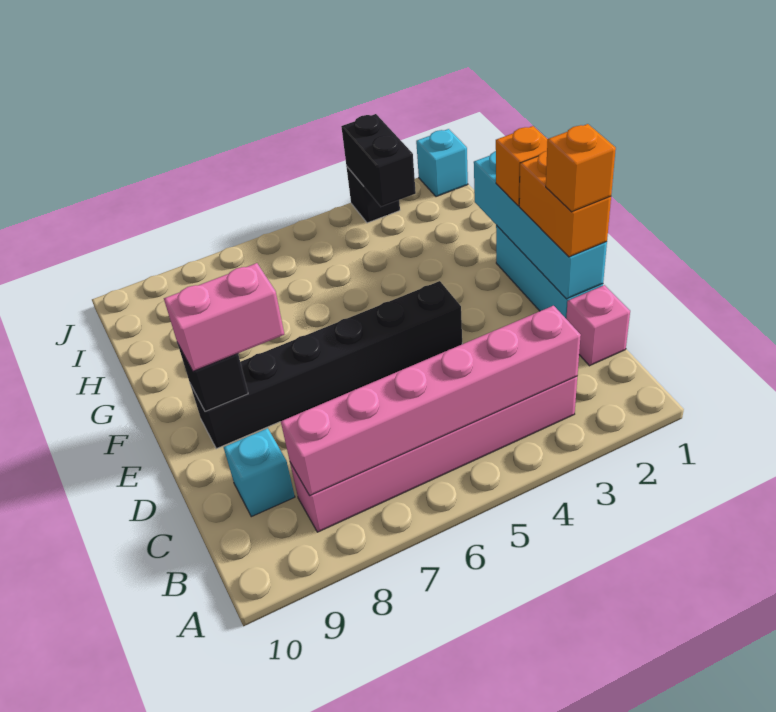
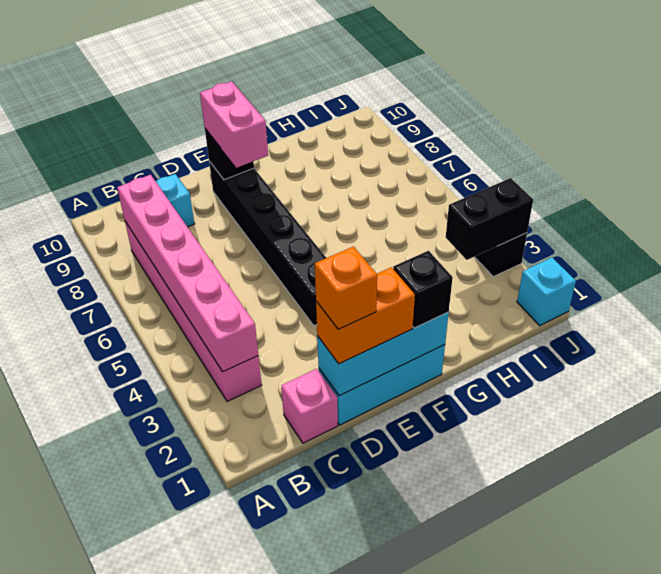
cyan brick D1:G1 level 2 -> cyan brick D1:F1 level 2
orange brick F1 level 3 -> black brick F1 level 3

